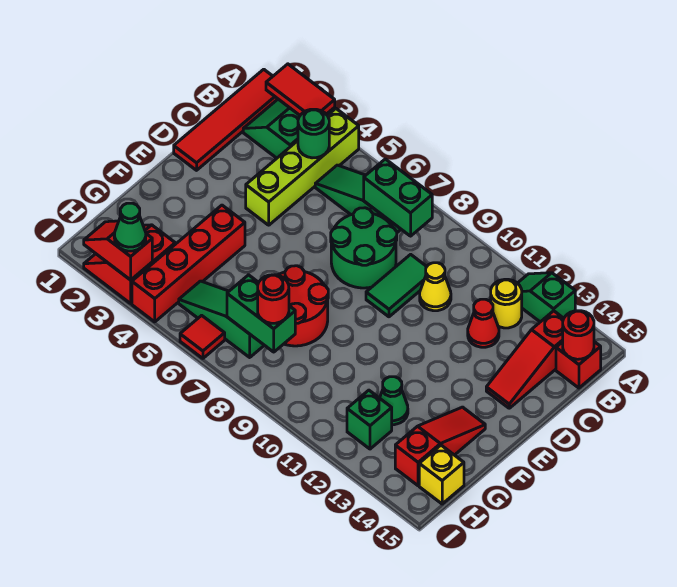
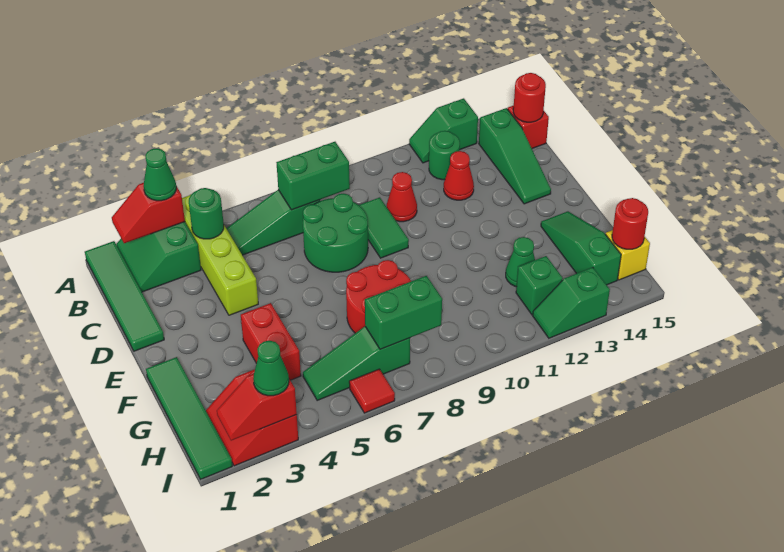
red tile A1:D1 level 1 -> green tile A1:D1 level 1
red tile A2:A3 level 2 -> red slope A2:A3 level 2 top 3
none -> green cone A3 level 3
yellow round brick B12 level 1 -> green round brick B12 level 1
red slope B14:D14 level 1 top B -> green slope B14:D14 level 1 top B
yellow cone C10 level 1 -> red cone C10 level 1
none -> green tile F1:I1 level 1
red brick F4:I4 level 1 -> red brick F4:G4 level 1
red slope F14:H14 level 1 top H -> green slope F14:H14 level 1 top H
red round brick H8 level 3 -> red round brick H15 level 2
none -> green slope I12:I13 level 1 top 13

